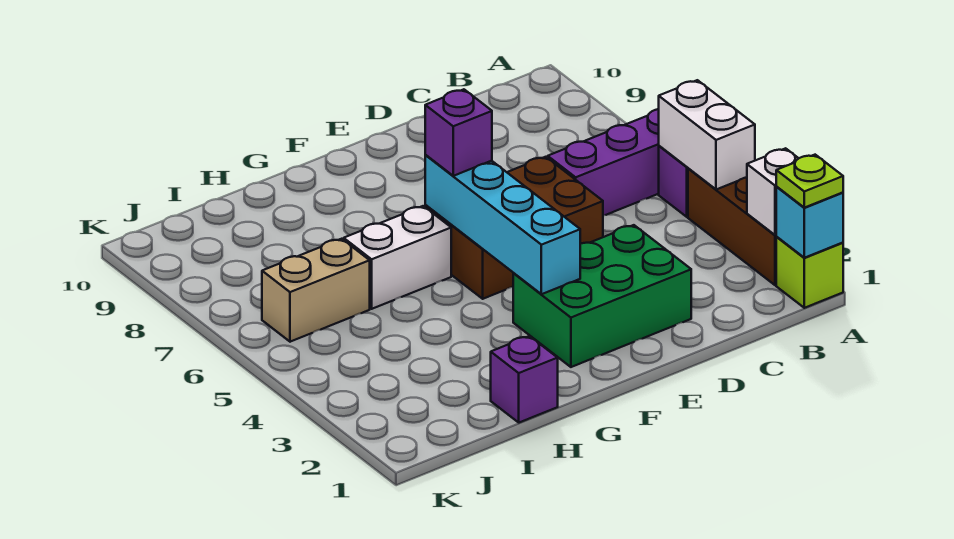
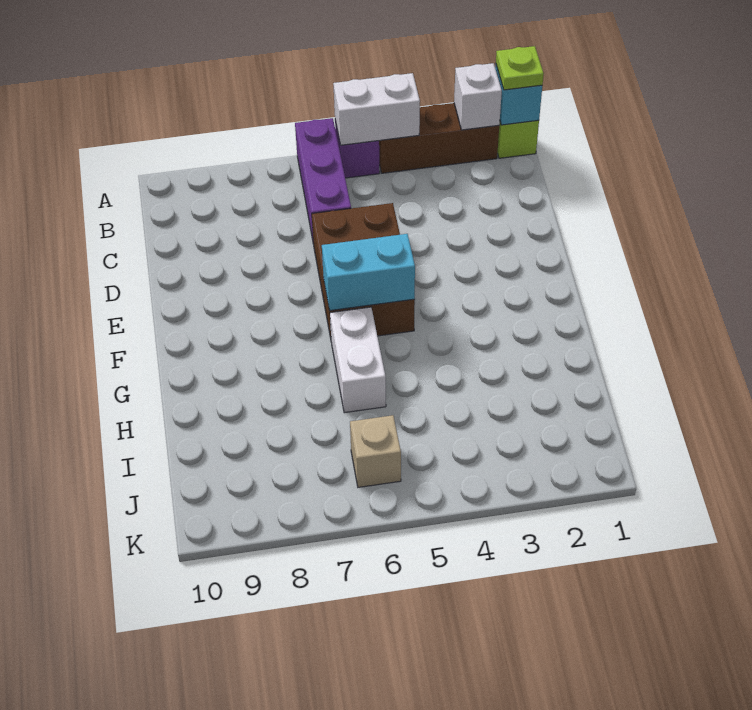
green brick D2:F3 level 1 -> none
cyan brick F3:F6 level 2 -> cyan brick F5:F6 level 2
purple brick F6 level 3 -> none
purple brick H1 level 1 -> none
tan brick I6:J6 level 1 -> tan brick J6 level 1

